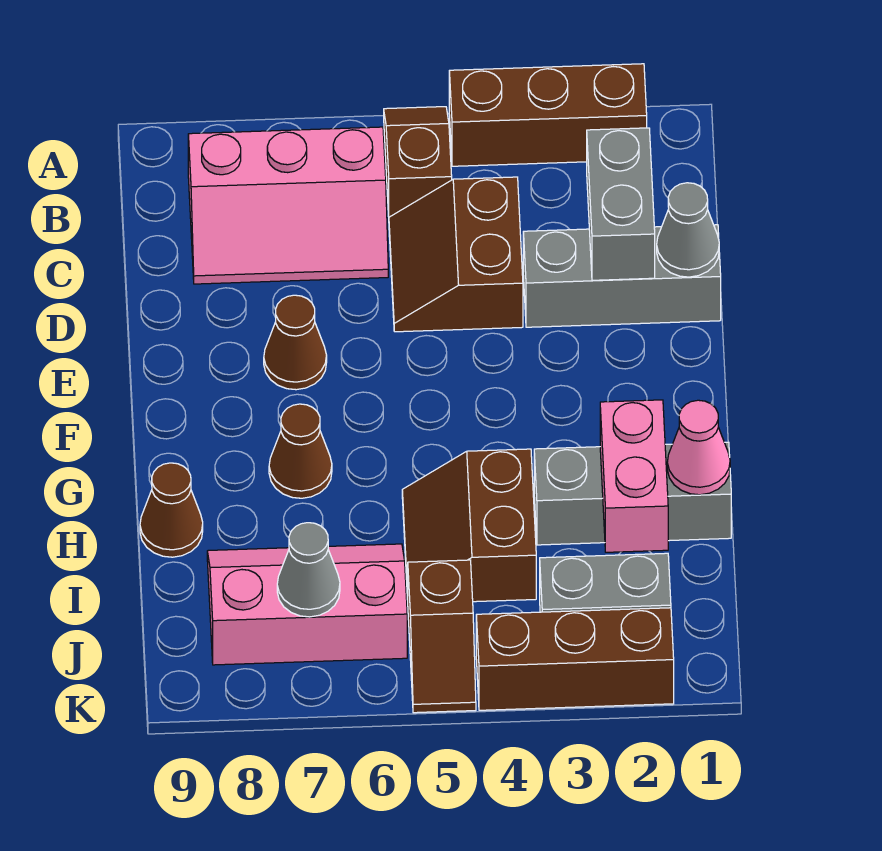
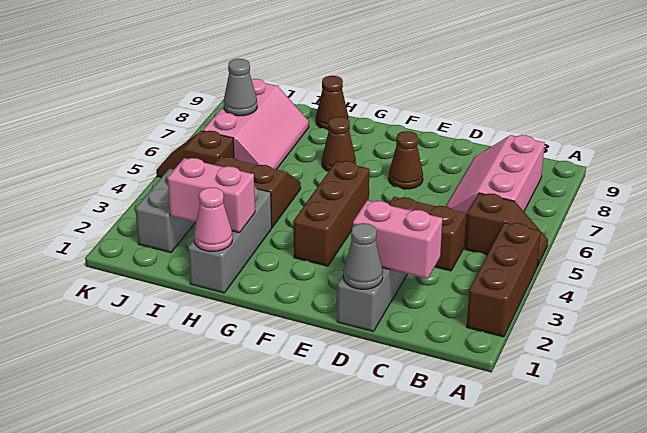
grey brick C2:D2 level 2 -> pink brick C2:D2 level 2
brown brick K2:K4 level 1 -> brown brick F3:F5 level 1

